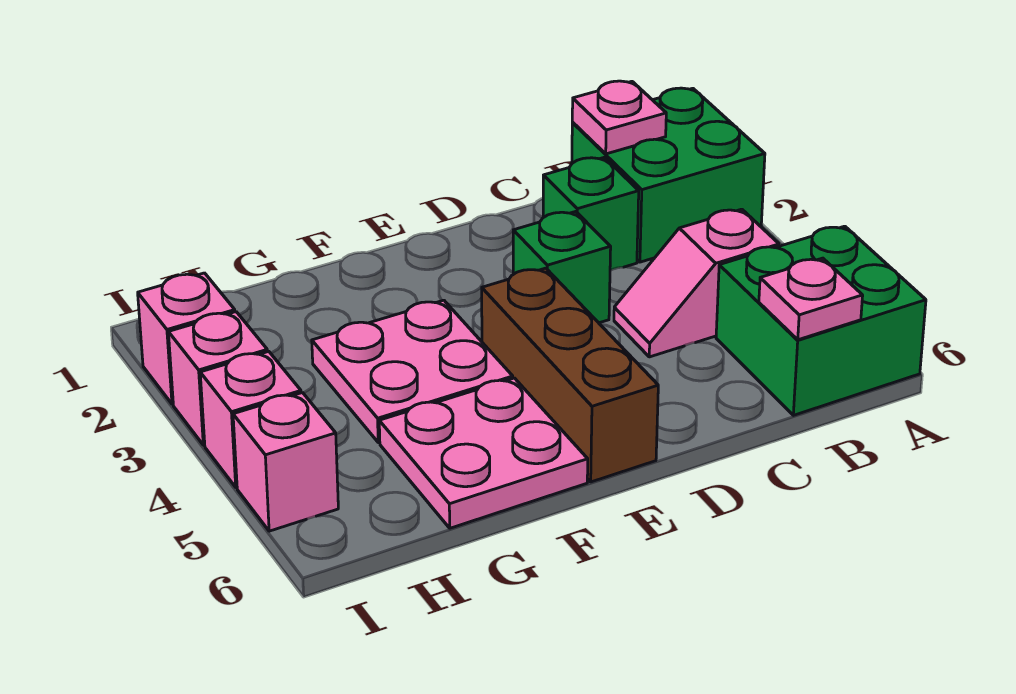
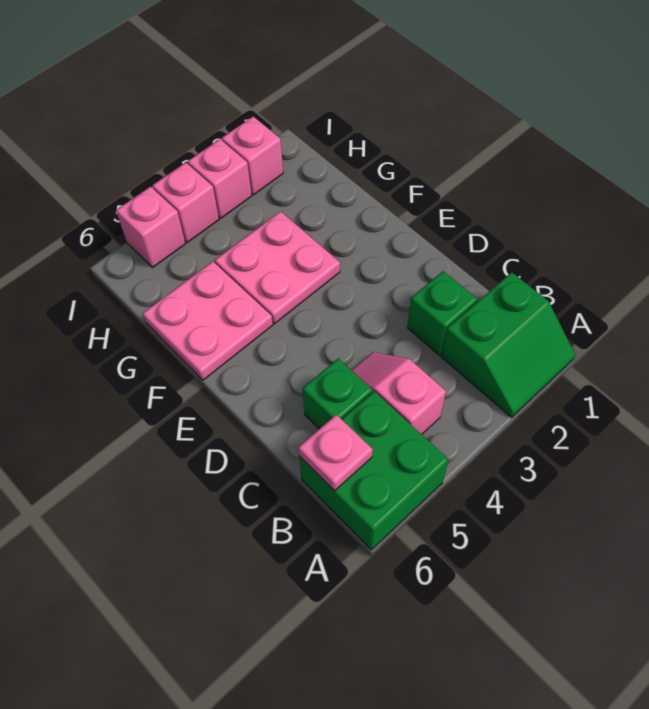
green brick A1:B2 level 1 -> green slope A1:B2 level 1 top B
pink plate B1 level 2 -> none
green brick D3 level 1 -> green brick C5 level 1
brown brick E4:E6 level 1 -> none

